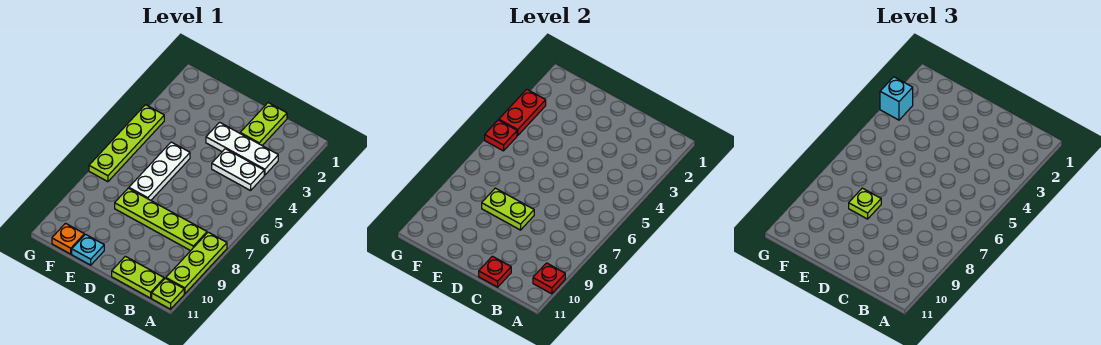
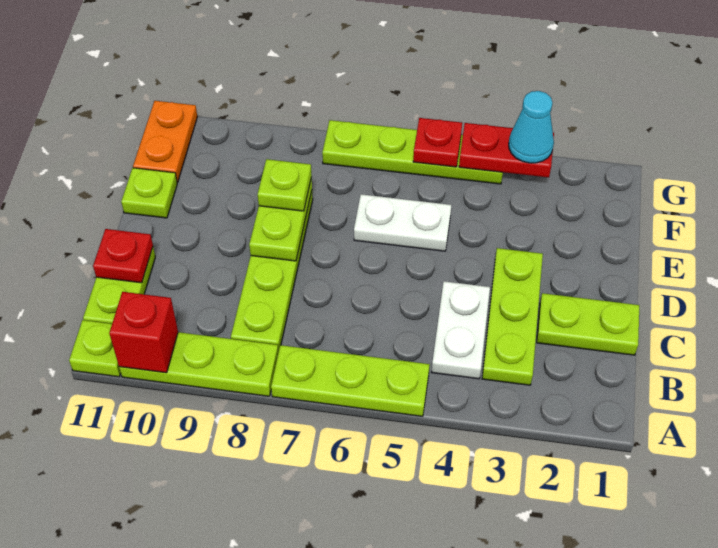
none -> lime plate A5:A7 level 1
red plate A10 level 2 -> red brick A10 level 2
white plate B3:D3 level 1 -> lime plate B3:D3 level 1
white plate E5:E7 level 1 -> white plate E5:E6 level 1
cyan plate E11 level 1 -> lime plate E11 level 1
orange plate F11 level 1 -> orange plate F11:G11 level 1
cyan brick G3 level 3 -> cyan cone G3 level 3

